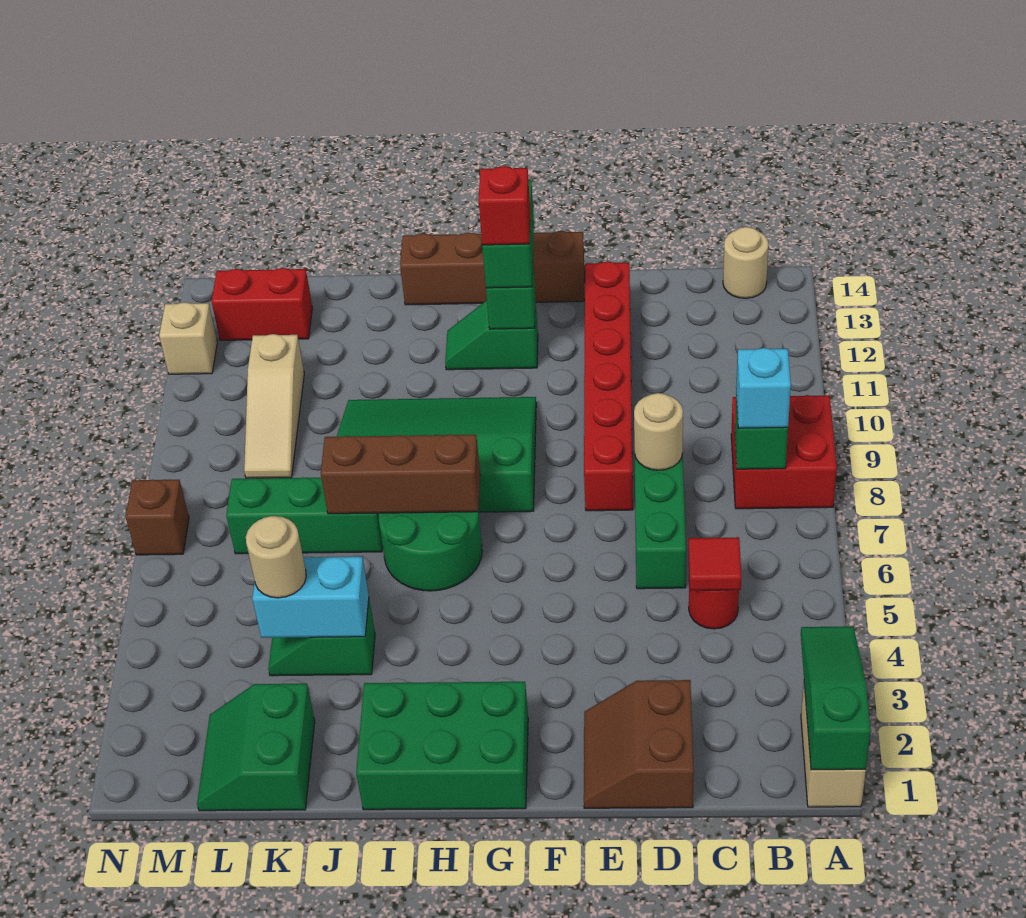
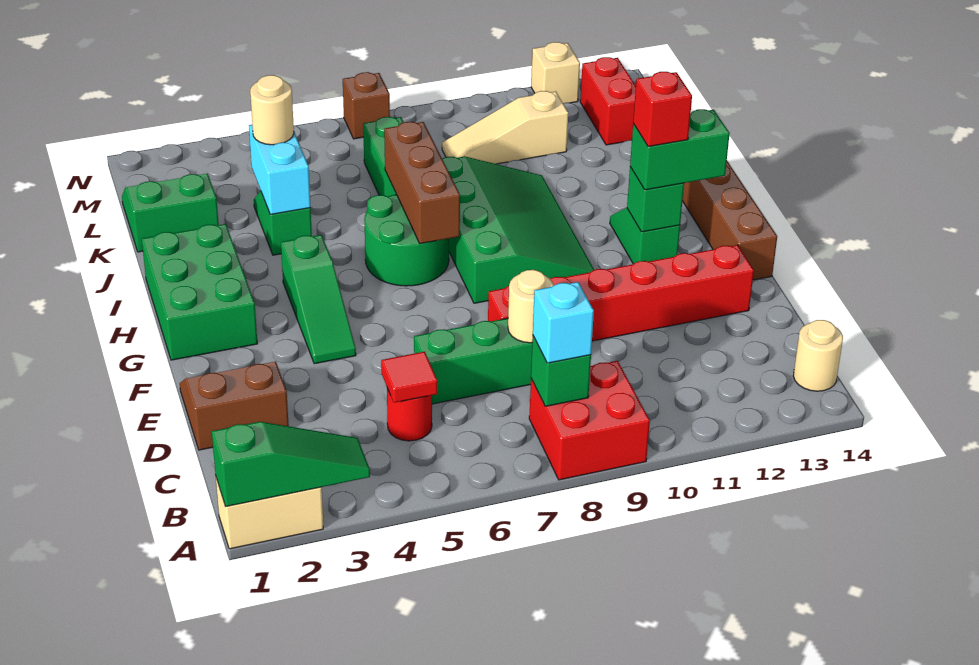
none -> green slope F4:H4 level 1 top H

